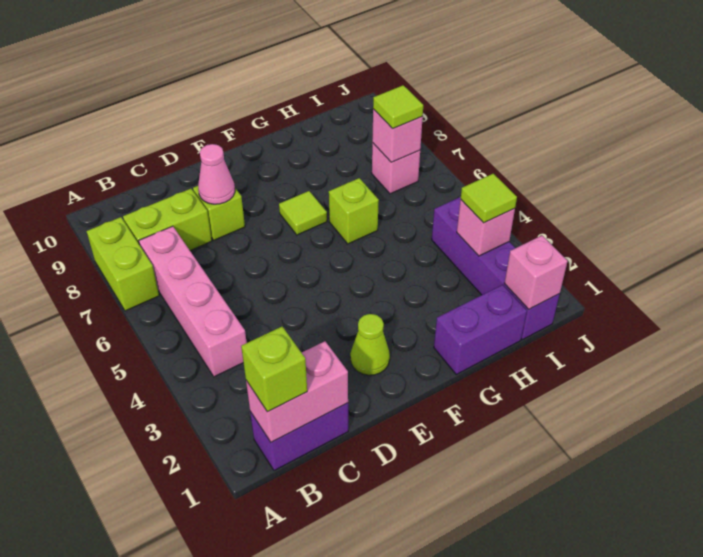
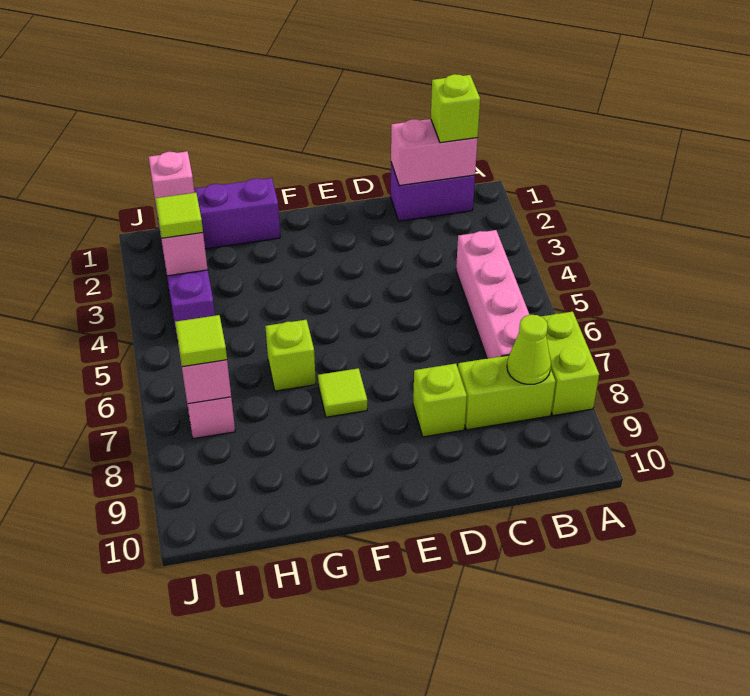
pink cone D8 level 2 -> none
lime cone E2 level 1 -> lime cone B8 level 2

